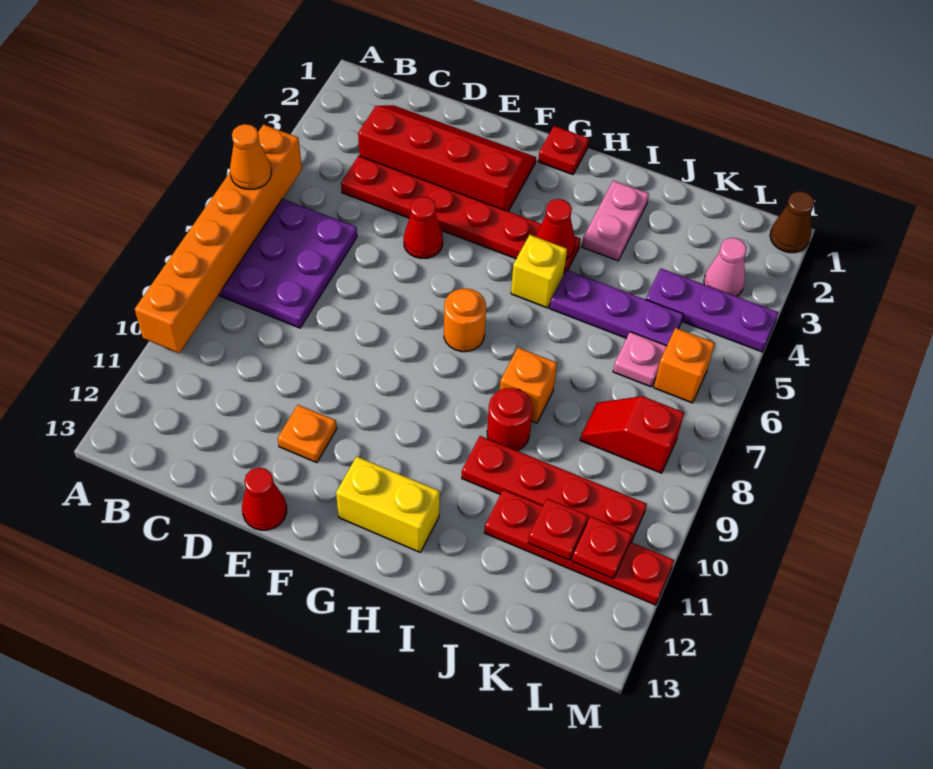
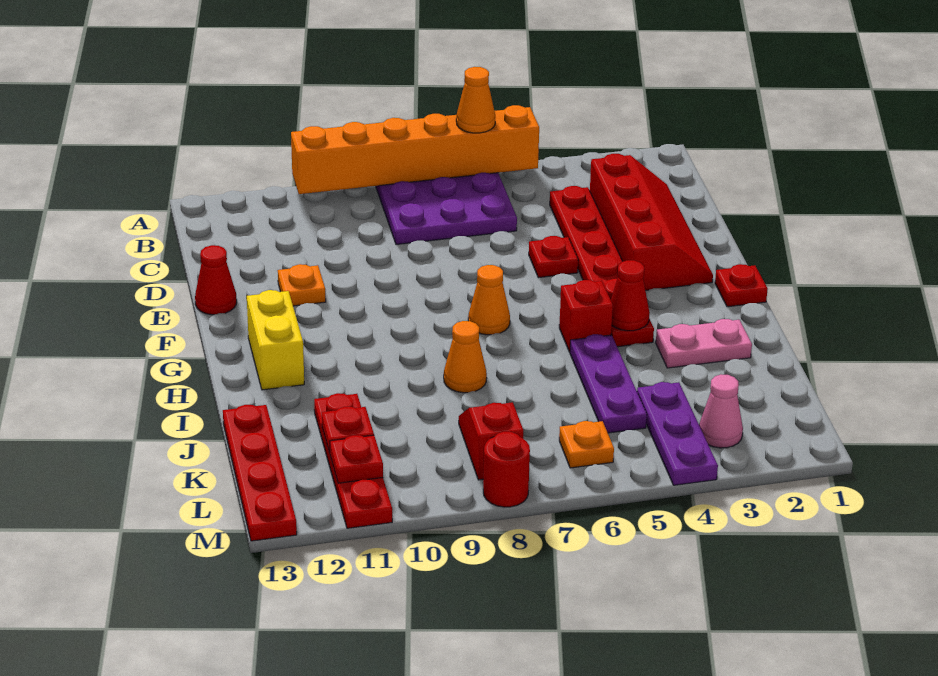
red cone E5 level 1 -> red plate E5 level 1
orange round brick G7 level 1 -> orange cone G7 level 1
yellow brick H5 level 1 -> red brick H5 level 1
orange brick I8 level 1 -> orange cone I8 level 1
red round brick I9 level 1 -> red round brick M8 level 1
red plate I10:L10 level 1 -> red plate J13:M13 level 1
pink plate K6 level 1 -> none
orange brick L6 level 1 -> orange plate L6 level 1
brown cone M1 level 1 -> none

